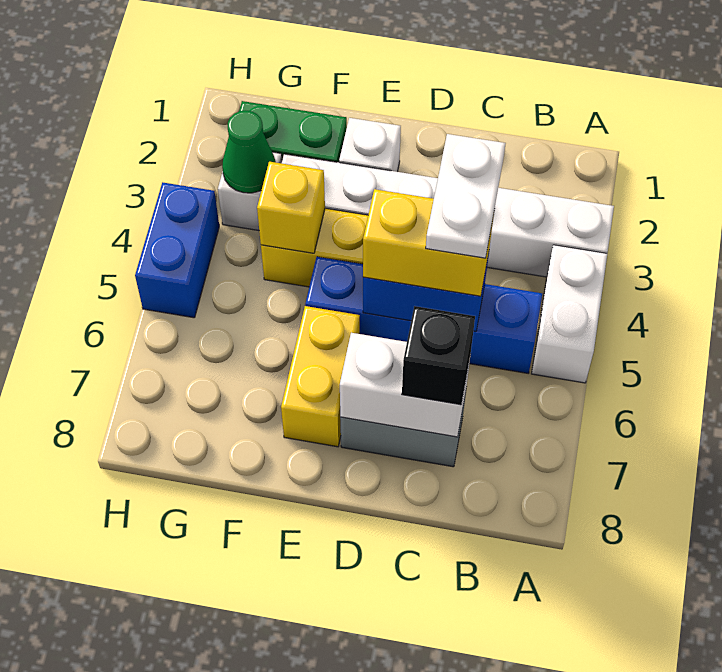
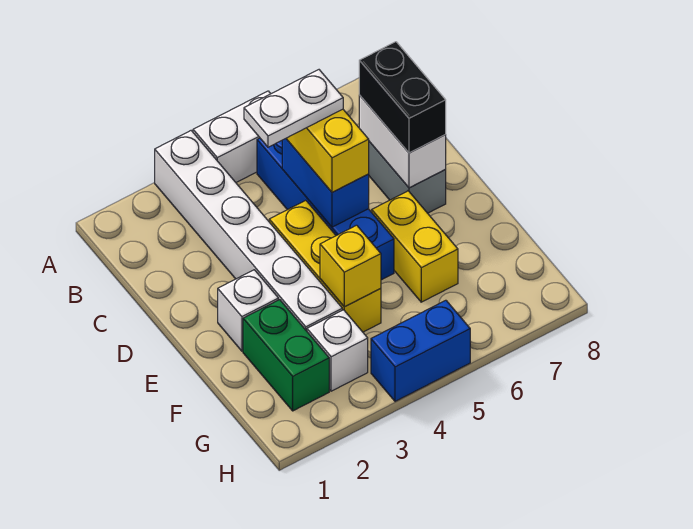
black brick C7 level 3 -> black brick C7:D7 level 3
yellow brick E6:E7 level 1 -> yellow brick E6:F6 level 1
green cone G3 level 2 -> none

